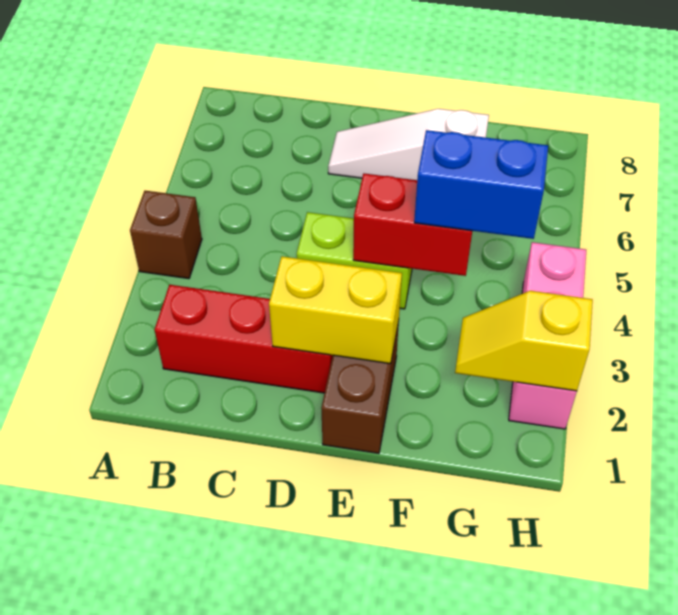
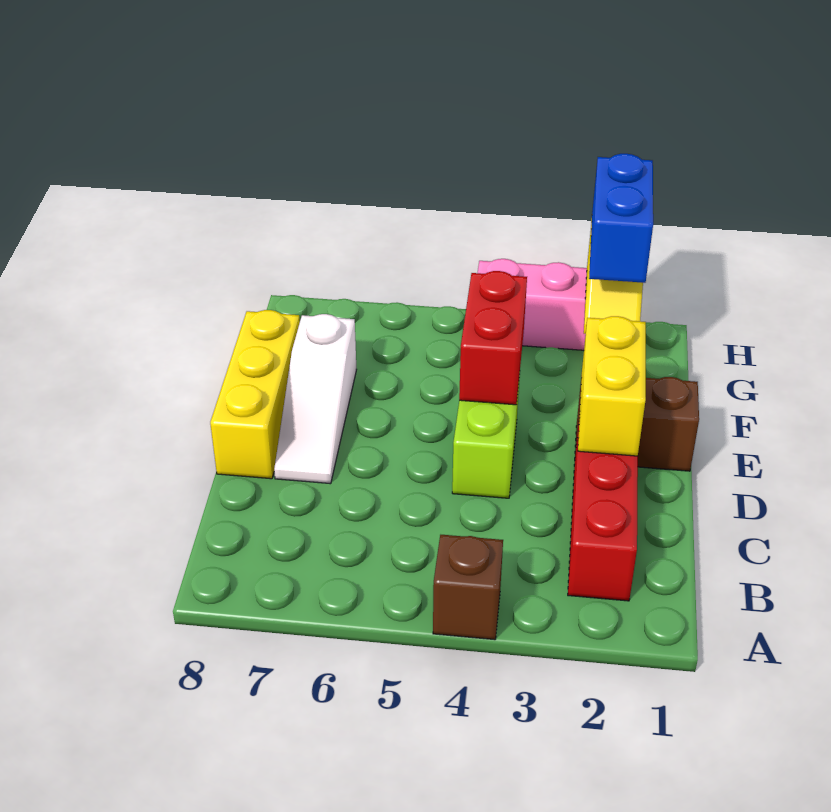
none -> yellow brick D8:F8 level 1
blue brick F4:G4 level 3 -> blue brick G2:H2 level 3

